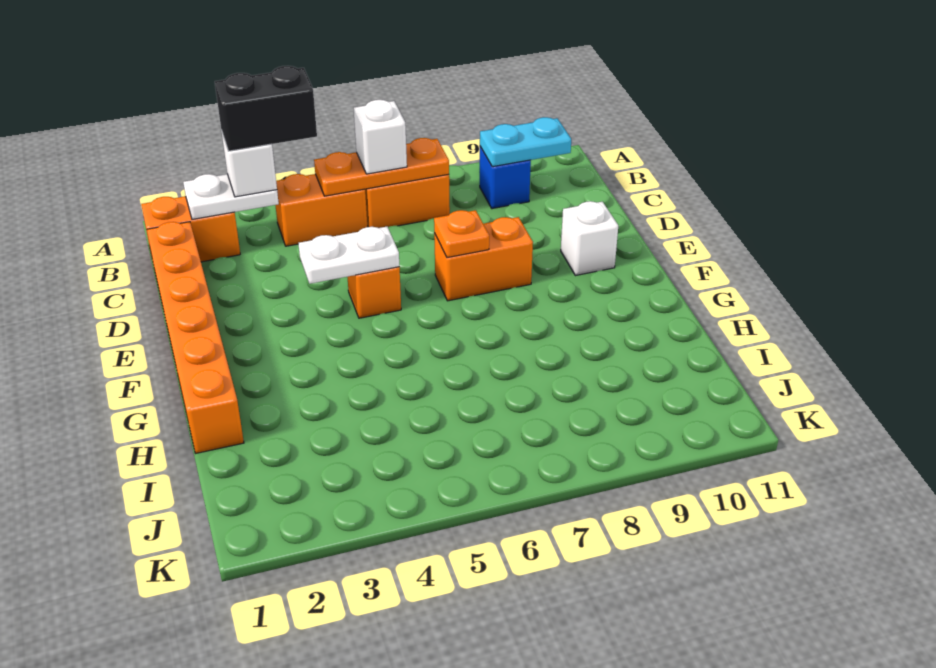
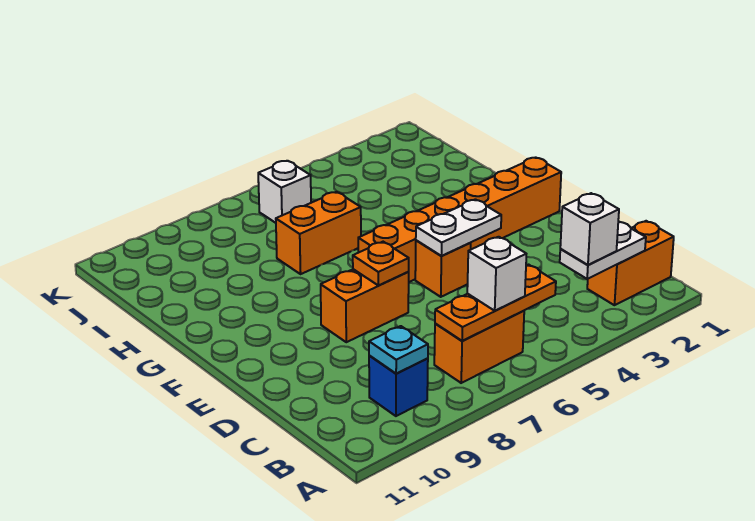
black brick B3:B4 level 4 -> none
orange brick B4:B5 level 1 -> orange brick H6:H7 level 1
cyan plate B9:B10 level 2 -> cyan plate B9 level 2
orange brick C1:H1 level 1 -> orange brick F1:F6 level 1
white brick E10 level 1 -> white brick J6 level 1

